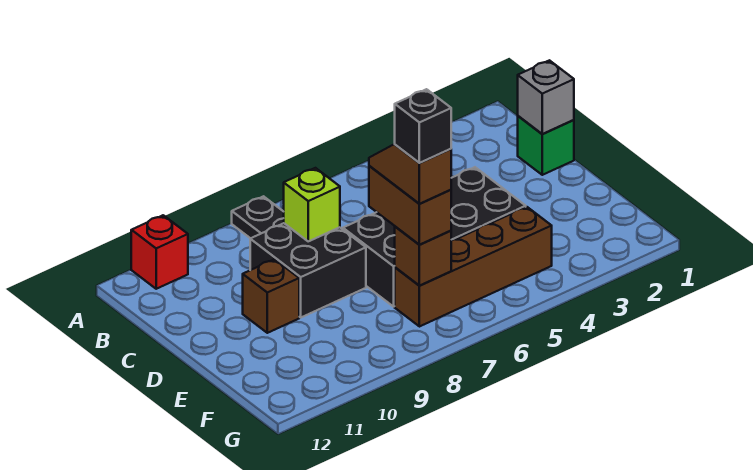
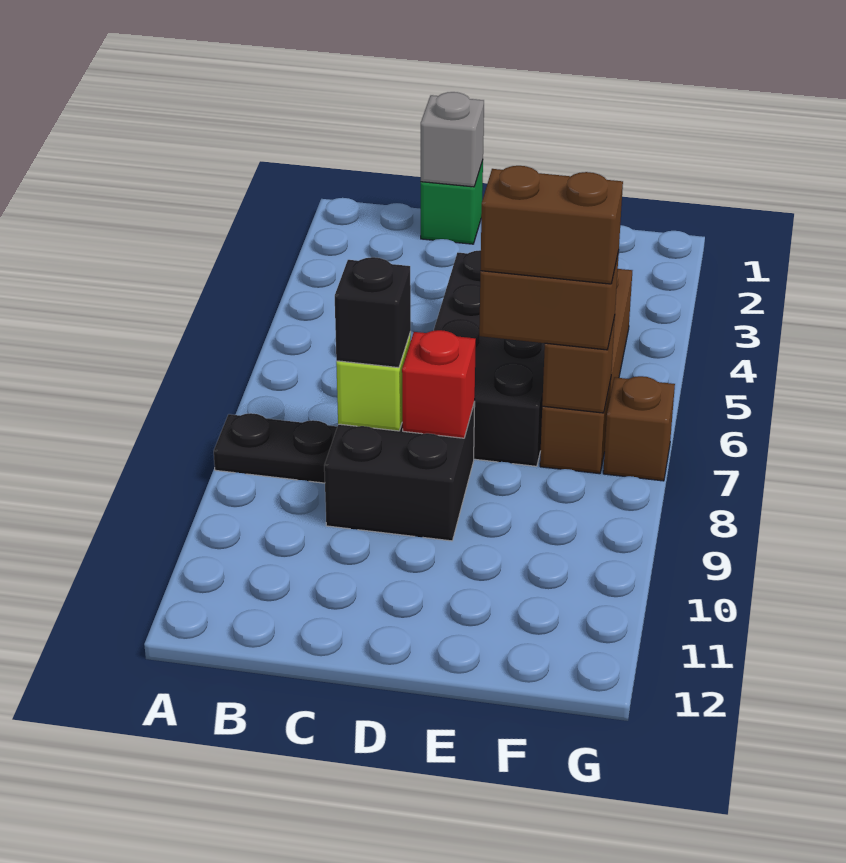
red brick A11 level 1 -> red brick D8 level 2
brown brick D10 level 1 -> brown brick G7 level 1
brown slope E7:F7 level 4 top F -> brown brick E7:F7 level 4
black brick F7 level 5 -> black brick C8 level 3

